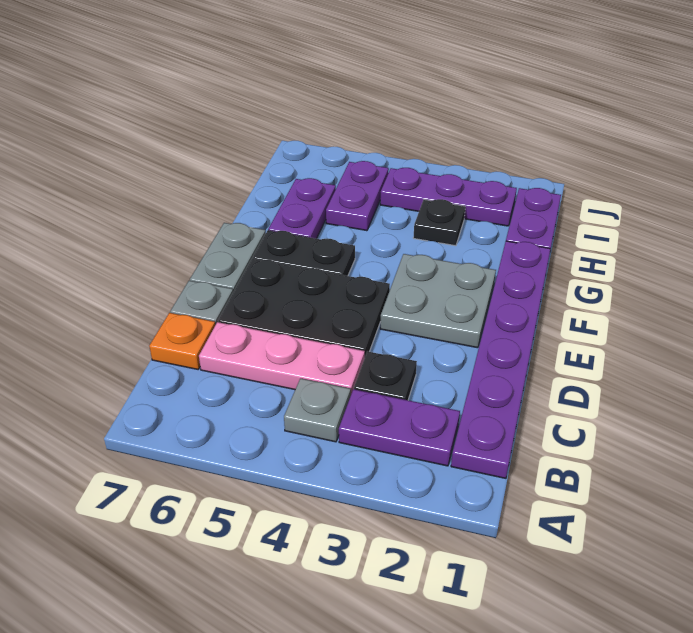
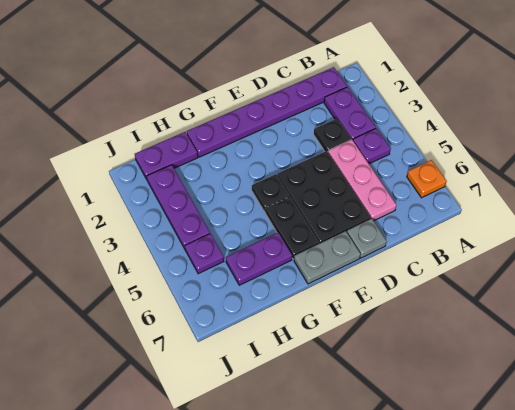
grey plate B4 level 1 -> purple plate B4 level 1
orange plate C7 level 1 -> orange plate A6 level 1
grey plate E2:F3 level 1 -> none
black plate H3 level 1 -> black plate F4 level 1
purple plate H5:I5 level 1 -> purple plate I5 level 1

